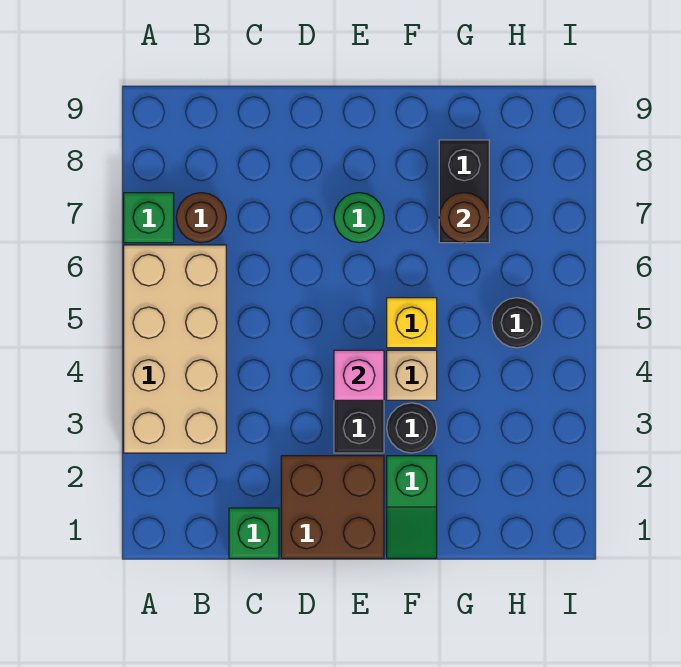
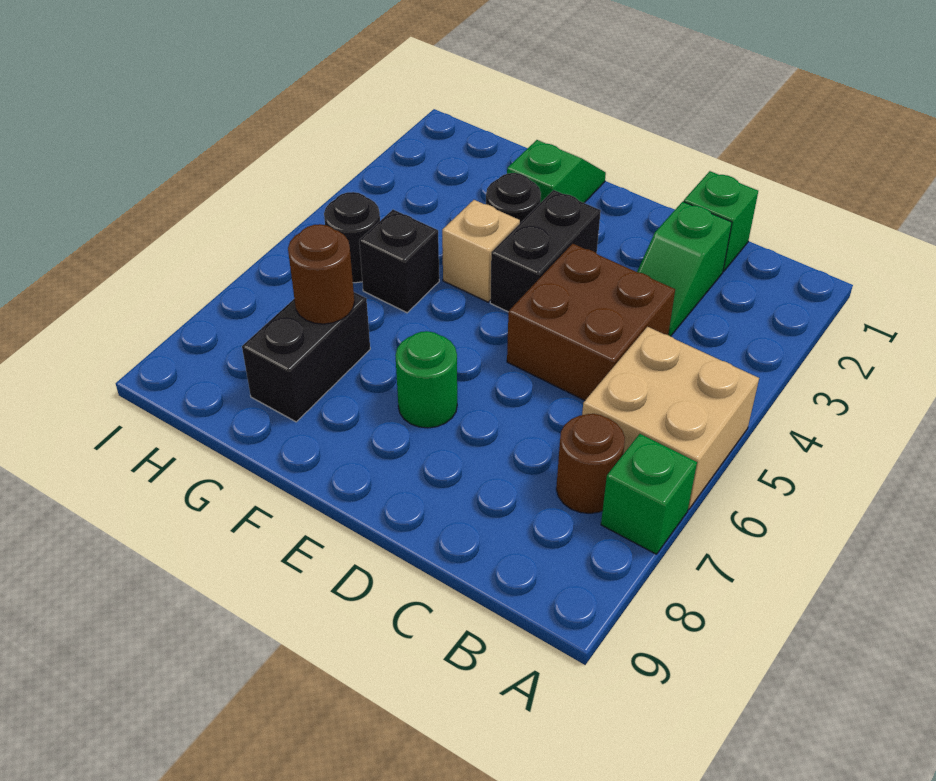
tan brick A3:B6 level 1 -> tan brick A5:B6 level 1
none -> green slope C2:C3 level 1 top 2
brown brick D1:E2 level 1 -> brown brick C4:D5 level 1
pink brick E4 level 2 -> none
yellow brick F5 level 1 -> none
none -> black brick G5 level 1

